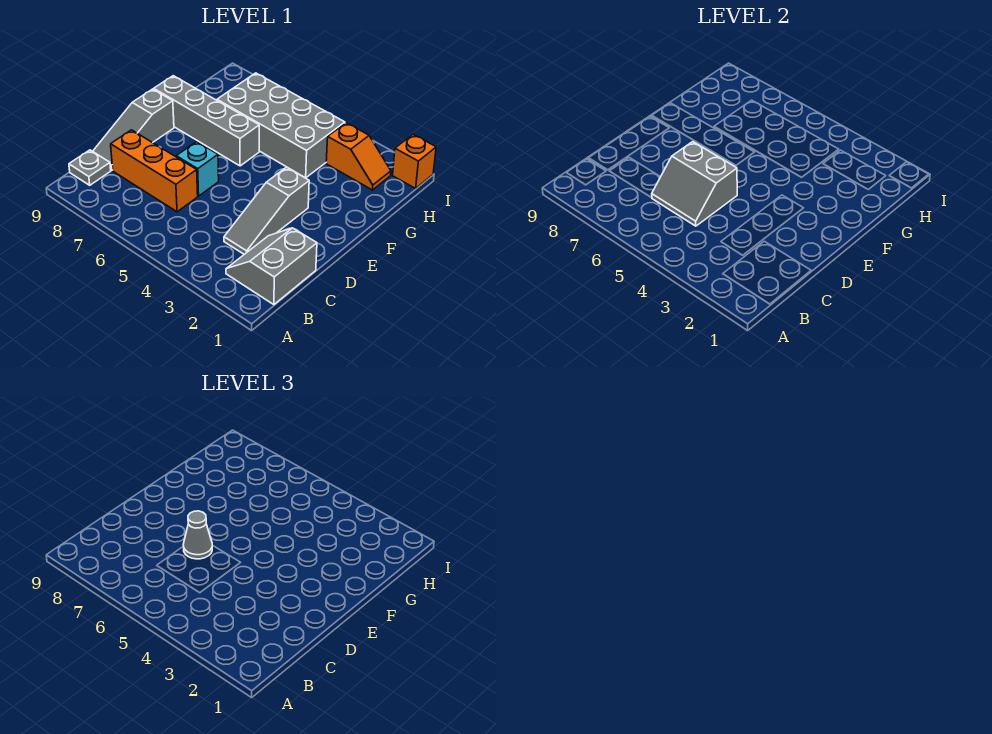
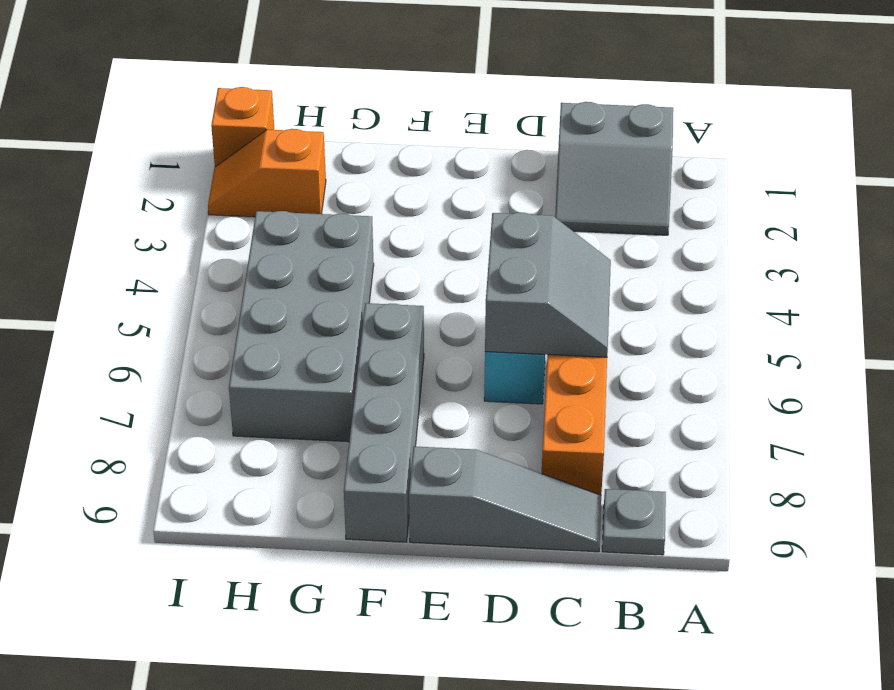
grey slope C3:E3 level 1 top E -> none
grey cone D6 level 3 -> none
orange slope H2:H3 level 1 top 3 -> orange slope H2:I2 level 1 top H

